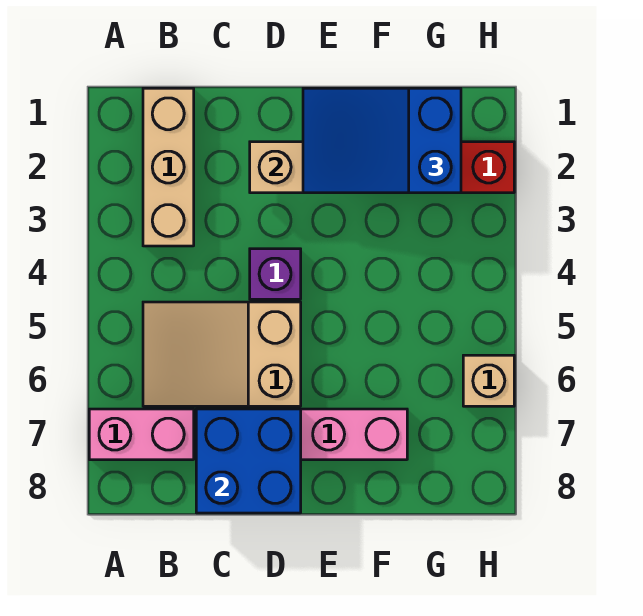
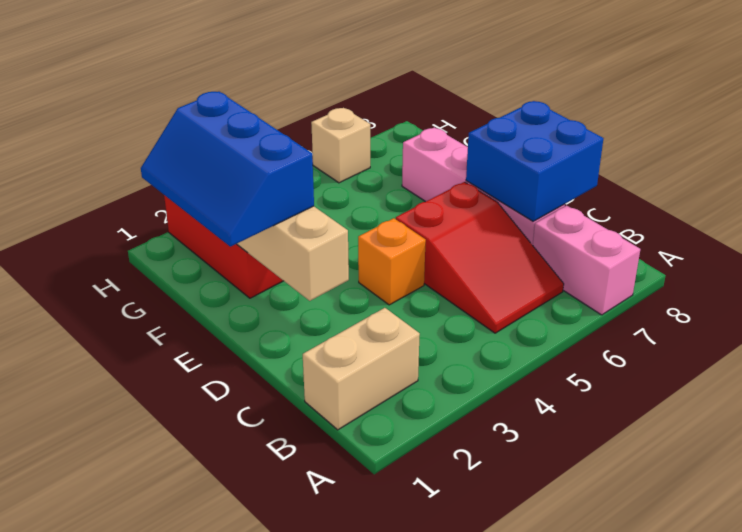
tan brick B1:B3 level 1 -> tan brick B1:B2 level 1
tan slope B5:D6 level 1 top D -> red slope B5:D6 level 1 top D
purple brick D4 level 1 -> orange brick D4 level 1
blue slope E1:G2 level 3 top G -> blue slope E1:G2 level 3 top 2

